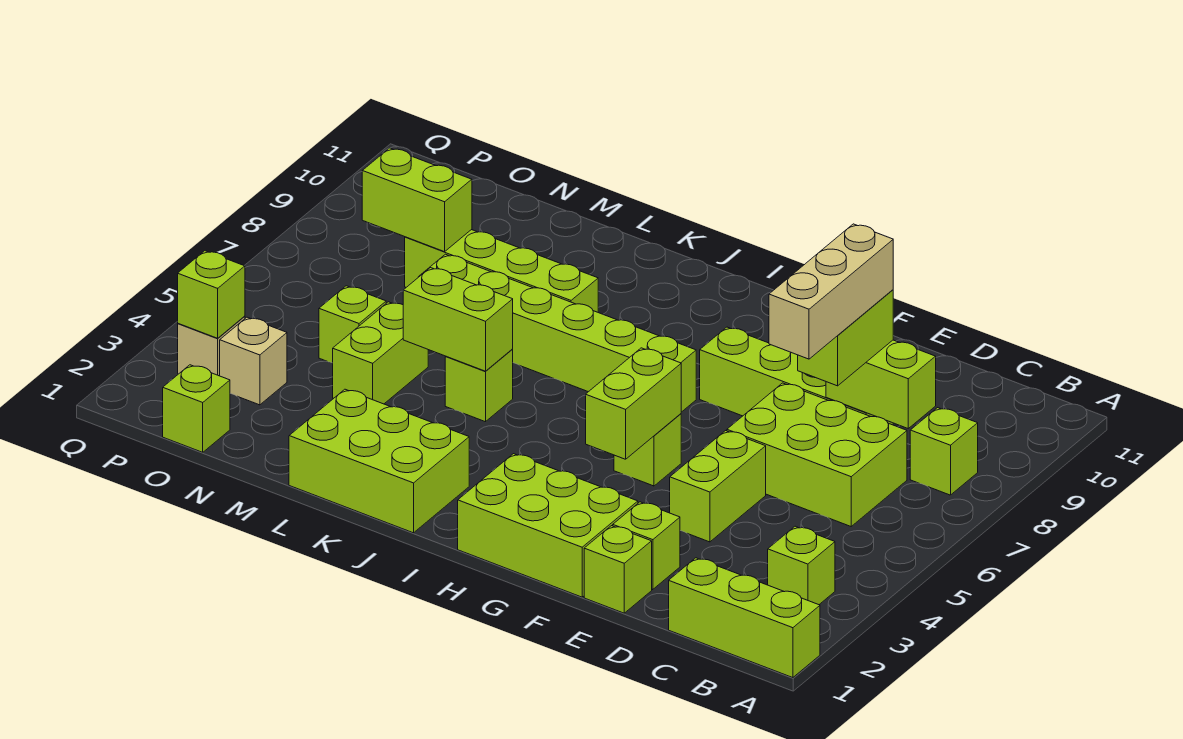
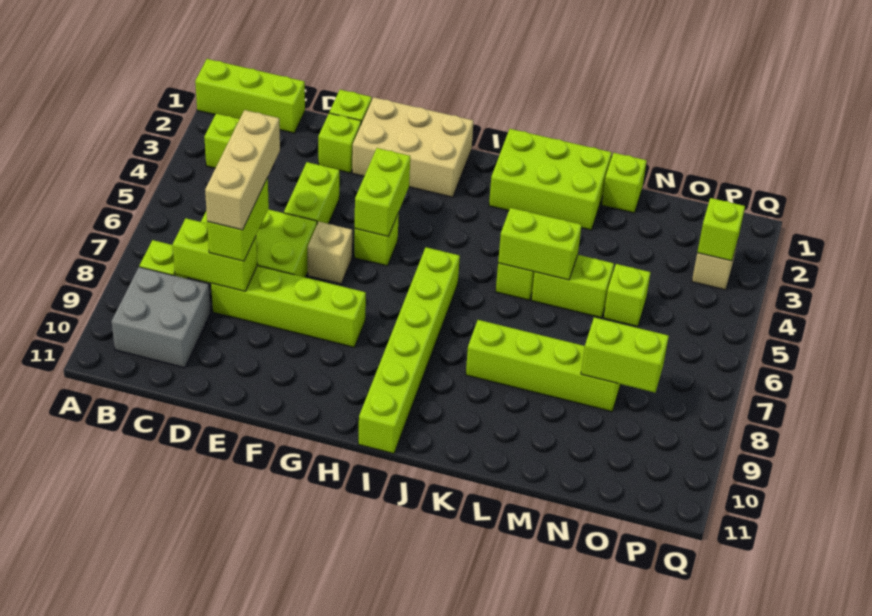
none -> grey brick B9:C10 level 1
lime brick F1:H2 level 1 -> tan brick F1:H2 level 1
lime brick H7:M7 level 1 -> lime brick I6:I11 level 1
lime brick M4:M5 level 1 -> lime brick L5:M5 level 1
lime brick O1 level 1 -> lime brick M1 level 1
tan brick O3 level 1 -> tan brick F6 level 1

